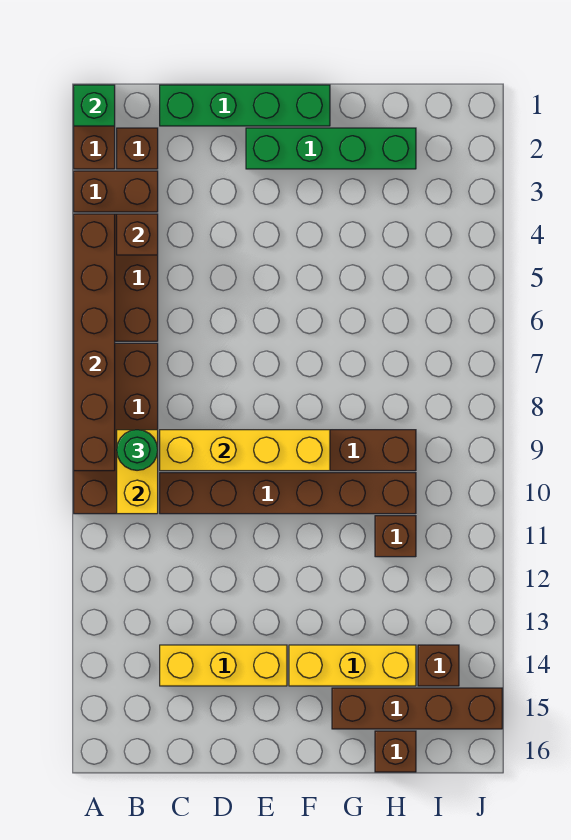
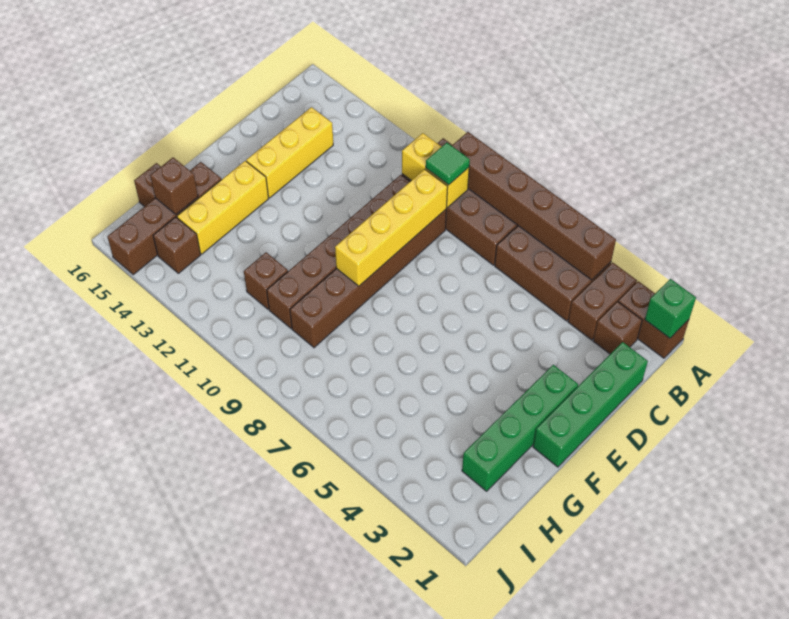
brown brick B4 level 2 -> brown brick H15 level 2
green round brick B9 level 3 -> green tile B9 level 3

